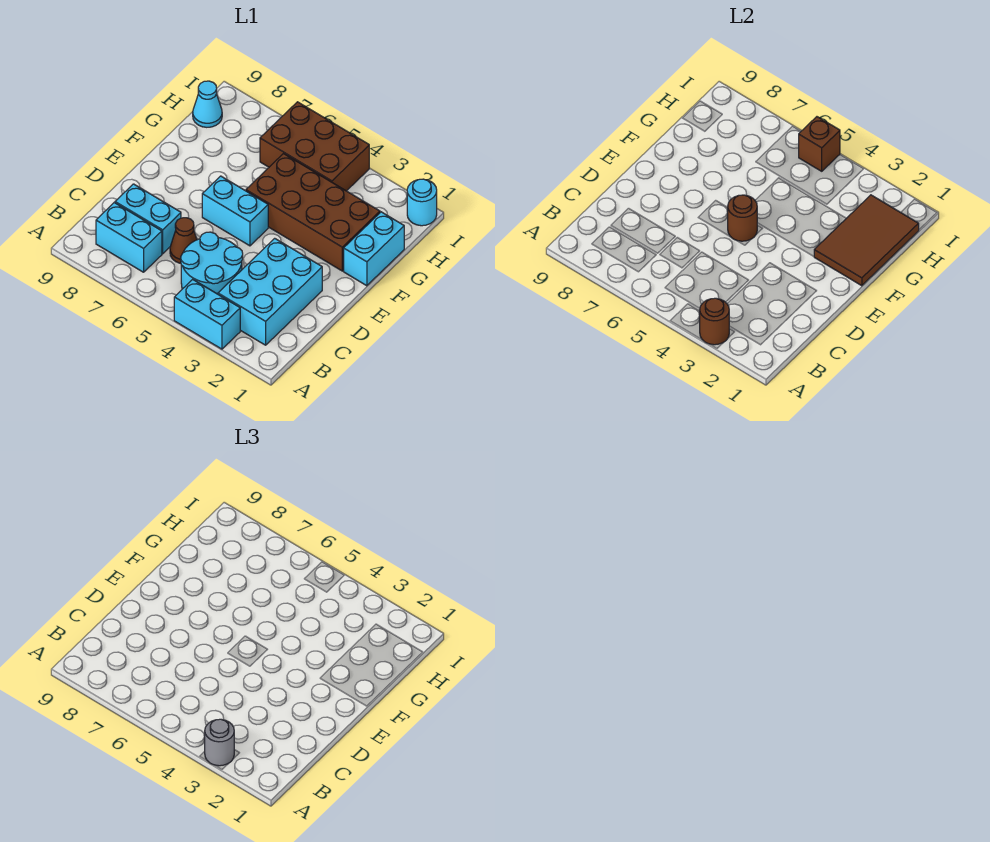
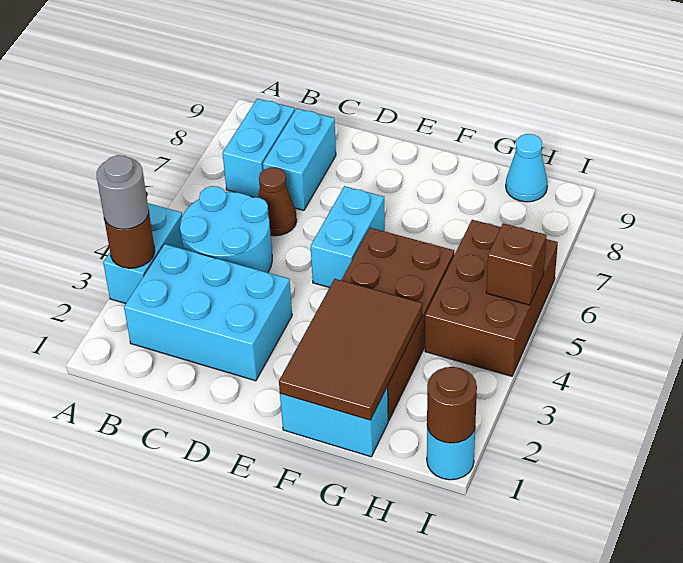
brown round brick E5 level 2 -> brown round brick I1 level 2
brown tile F1:H2 level 2 -> brown tile F1:G3 level 2

